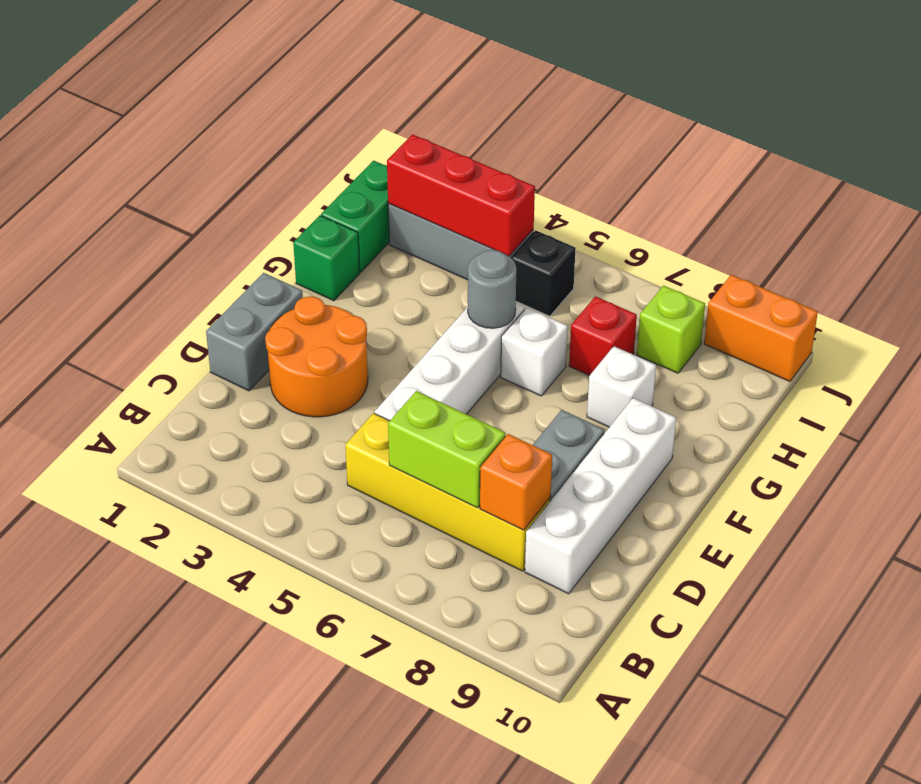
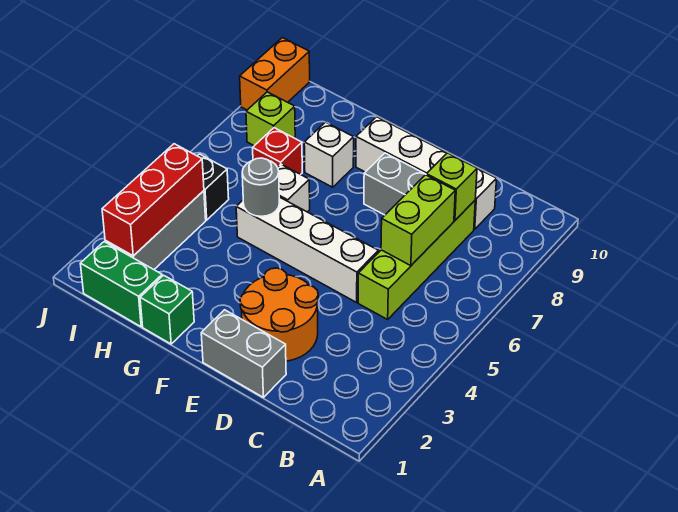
yellow brick C5:C8 level 1 -> lime brick C5:C8 level 1
orange brick C8 level 2 -> lime brick C8 level 2

